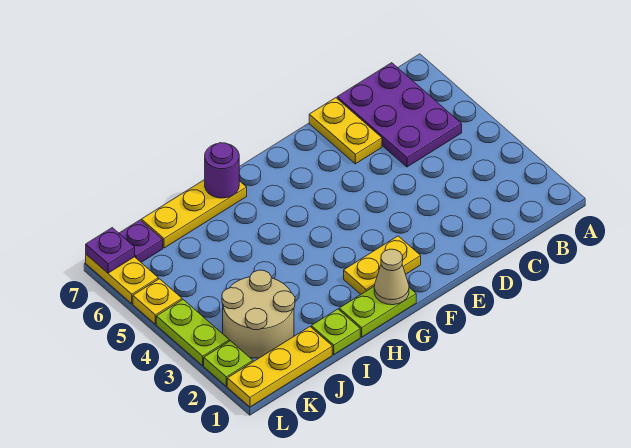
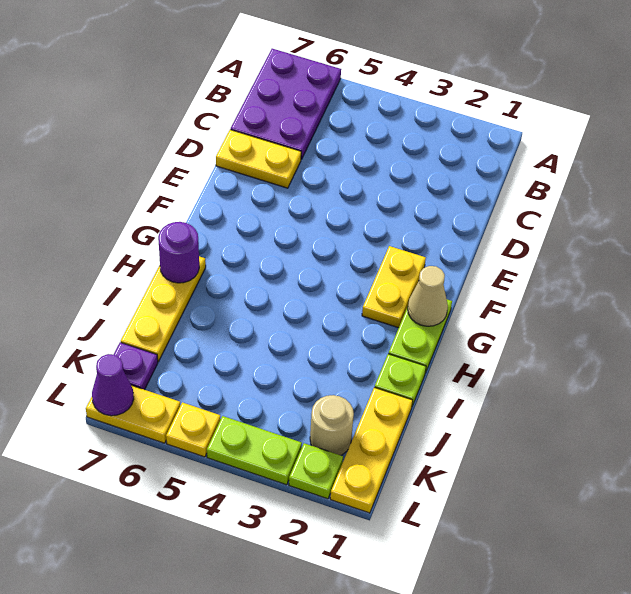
purple plate B5:C7 level 1 -> purple plate A6:C7 level 1
tan round brick J2:K3 level 1 -> tan round brick K2 level 1
purple plate L7 level 2 -> purple cone L7 level 2

